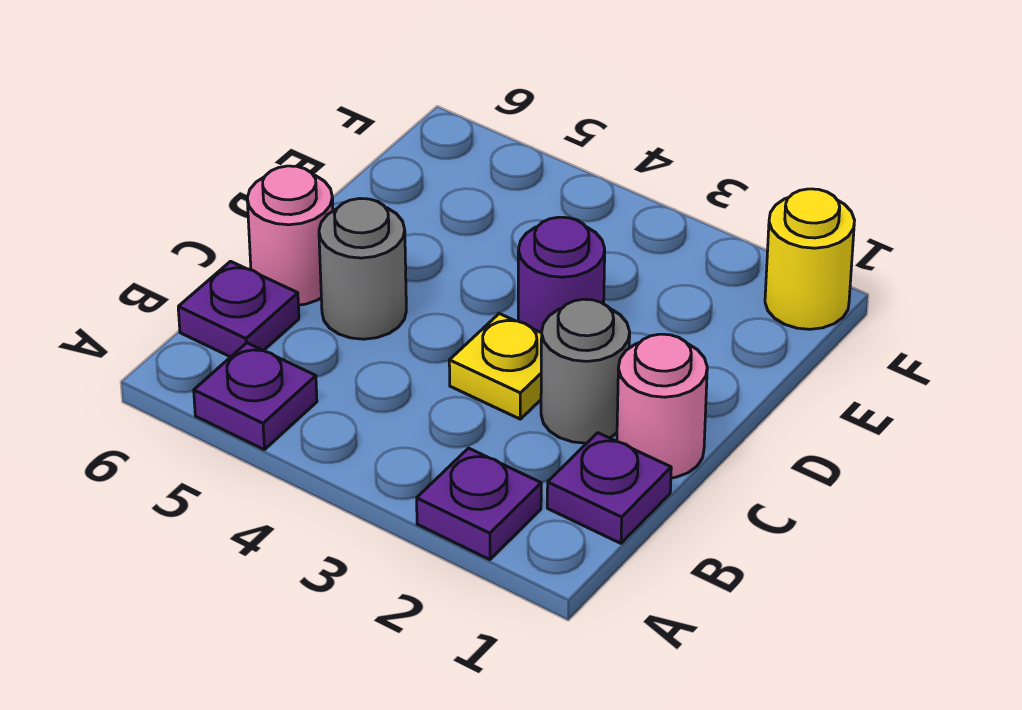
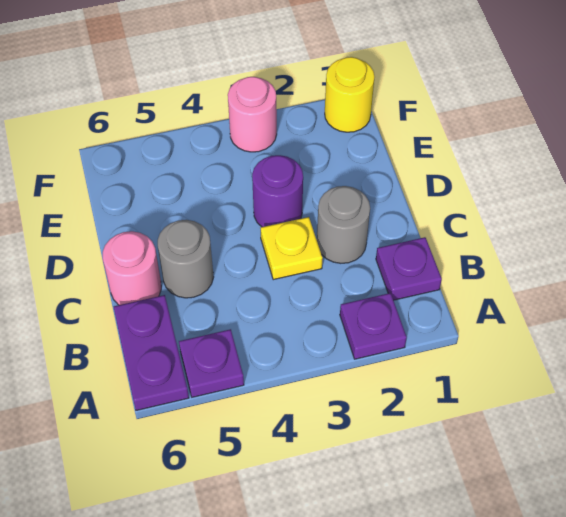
purple plate B6 level 1 -> purple plate A6:B6 level 1
pink round brick C1 level 1 -> pink round brick F3 level 1

